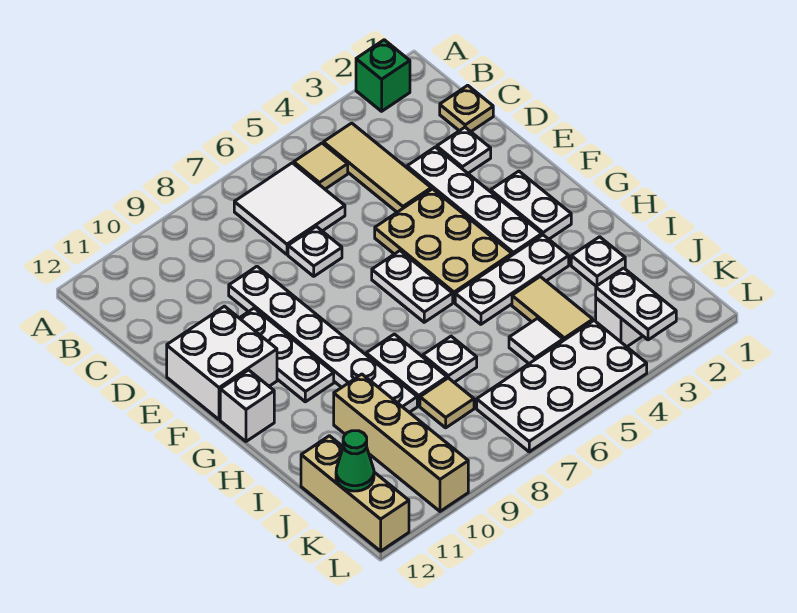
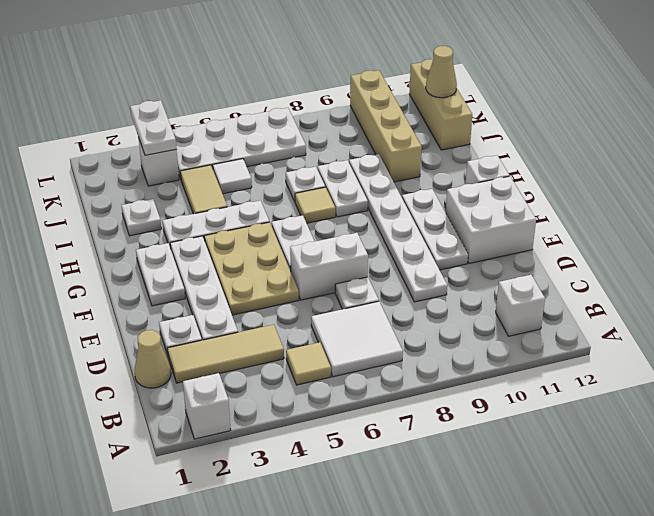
green brick A2 level 1 -> white brick A2 level 1
tan tile B4:D4 level 1 -> tan tile C2:C4 level 1
none -> white brick B11 level 1
tan plate C1 level 1 -> tan cone C1 level 1
none -> white brick E6:E7 level 1
tan tile J8 level 1 -> tan tile H7 level 1
green cone K12 level 2 -> tan cone K12 level 2

